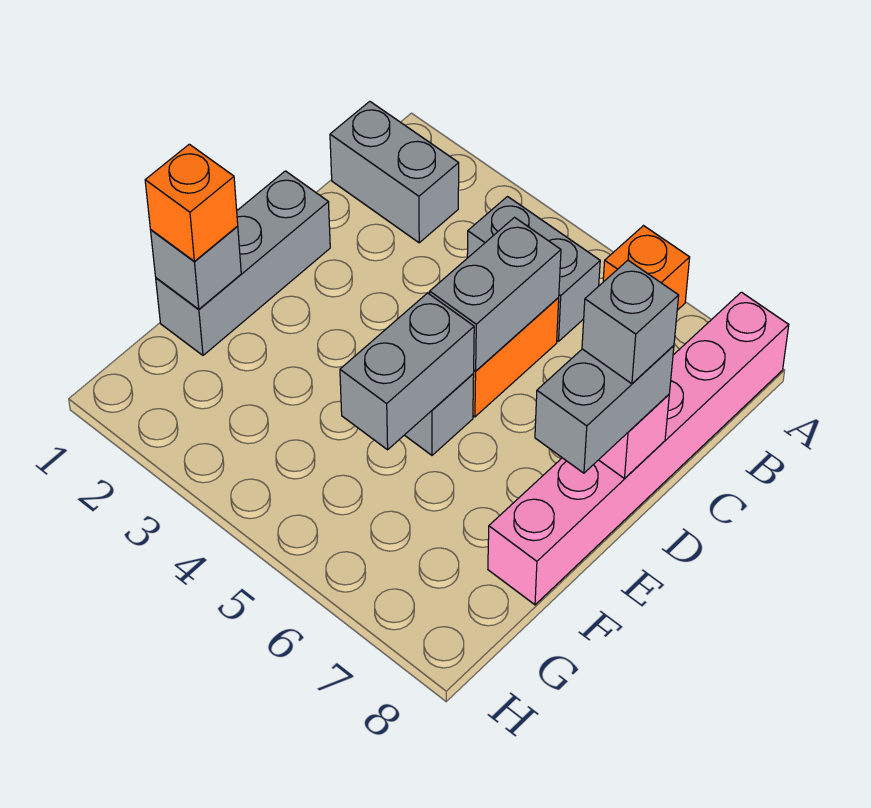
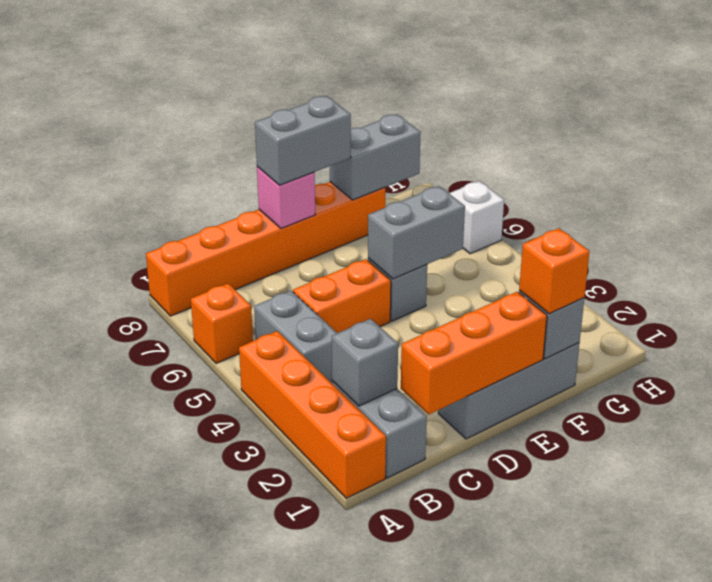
none -> orange brick A1:A4 level 1
pink brick A8:F8 level 1 -> orange brick A8:F8 level 1
none -> orange brick C1:E1 level 2
grey brick C5:D5 level 2 -> grey brick F8:G8 level 2
grey brick D8 level 4 -> grey brick B2 level 2
none -> white brick H6 level 1

